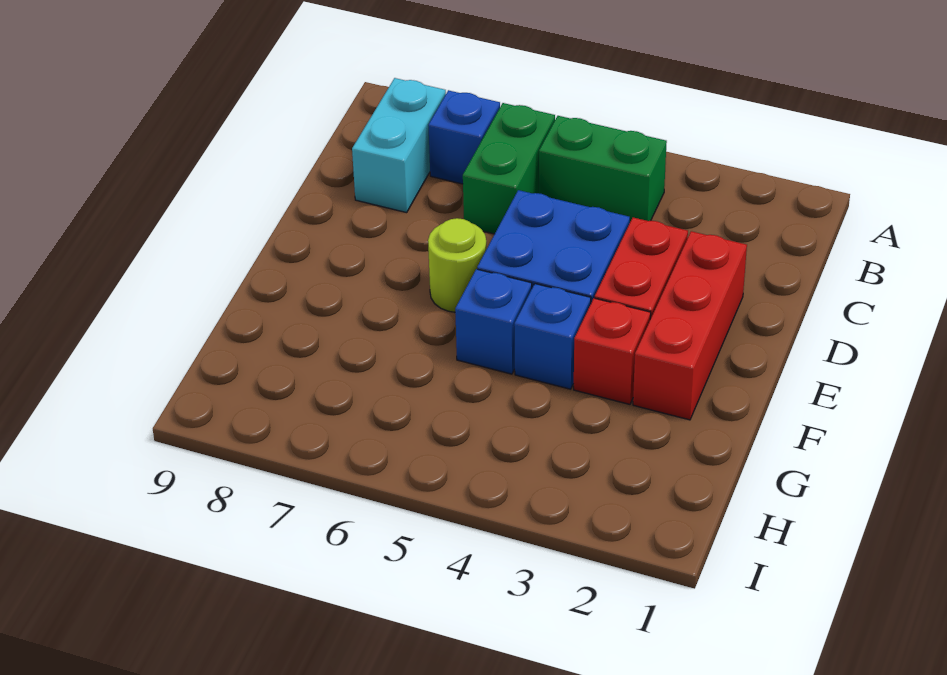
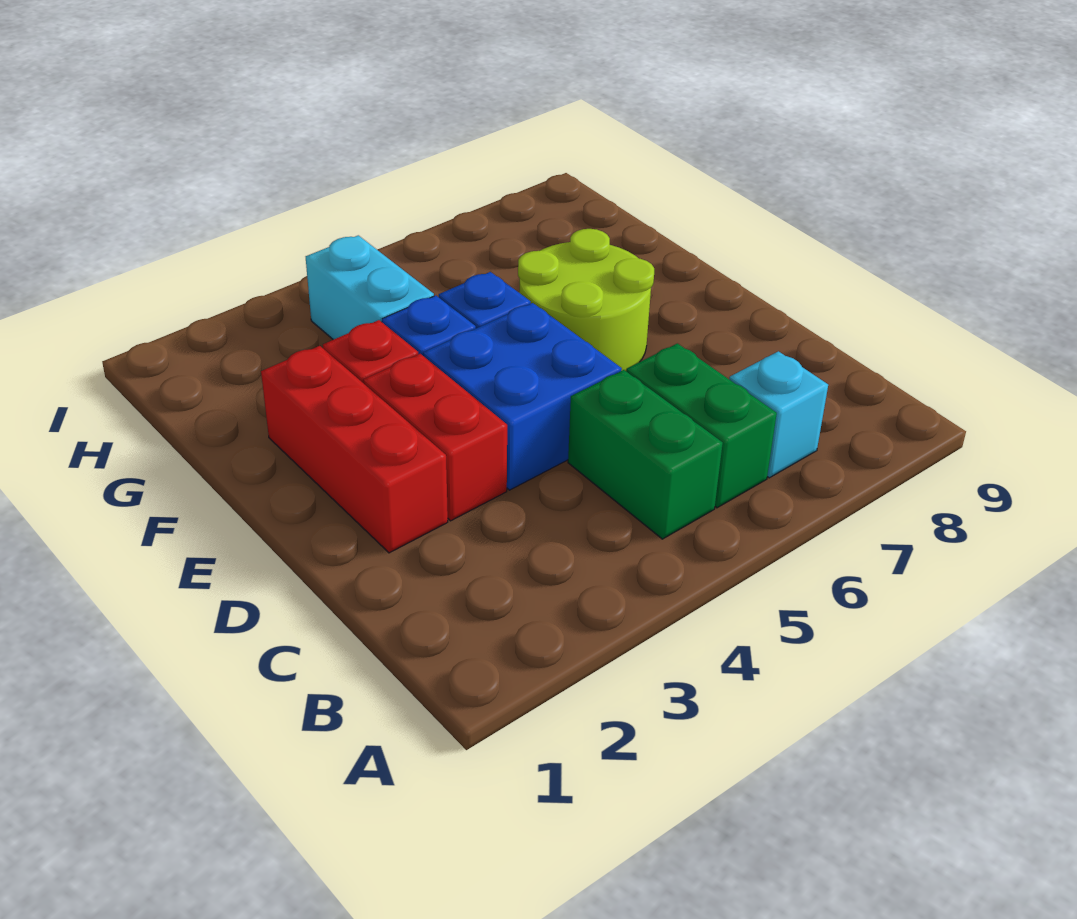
green brick B4:B5 level 1 -> green brick B5:C5 level 1
blue brick B7 level 1 -> cyan brick B7 level 1
cyan brick B8:C8 level 1 -> cyan brick G4:H4 level 1
lime round brick E6 level 1 -> lime round brick E6:F7 level 1

